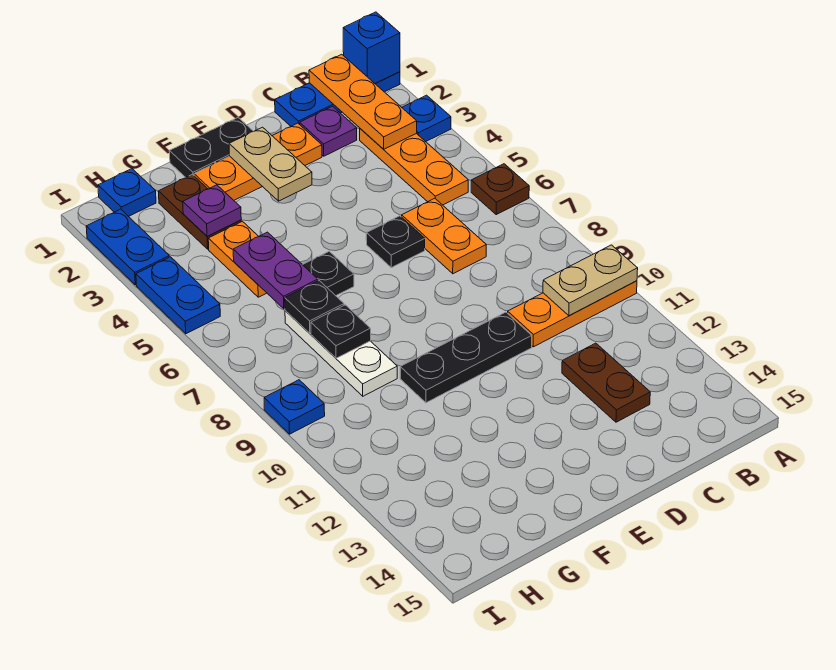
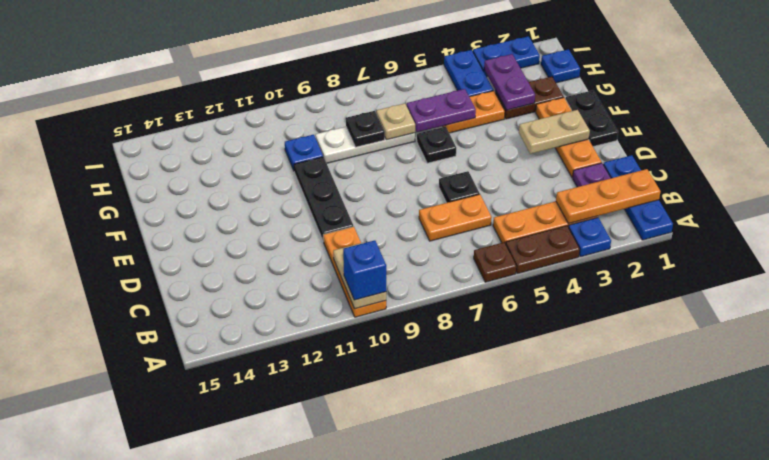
blue brick A1 level 2 -> blue brick A10 level 3
brown plate C12:C13 level 1 -> brown plate A4:A5 level 1
purple plate G3 level 2 -> purple plate G3:H3 level 2
black plate G7 level 2 -> tan plate G7 level 2
blue plate I4:I5 level 1 -> blue plate H4:I4 level 1
blue plate I9 level 1 -> blue plate G10 level 1

